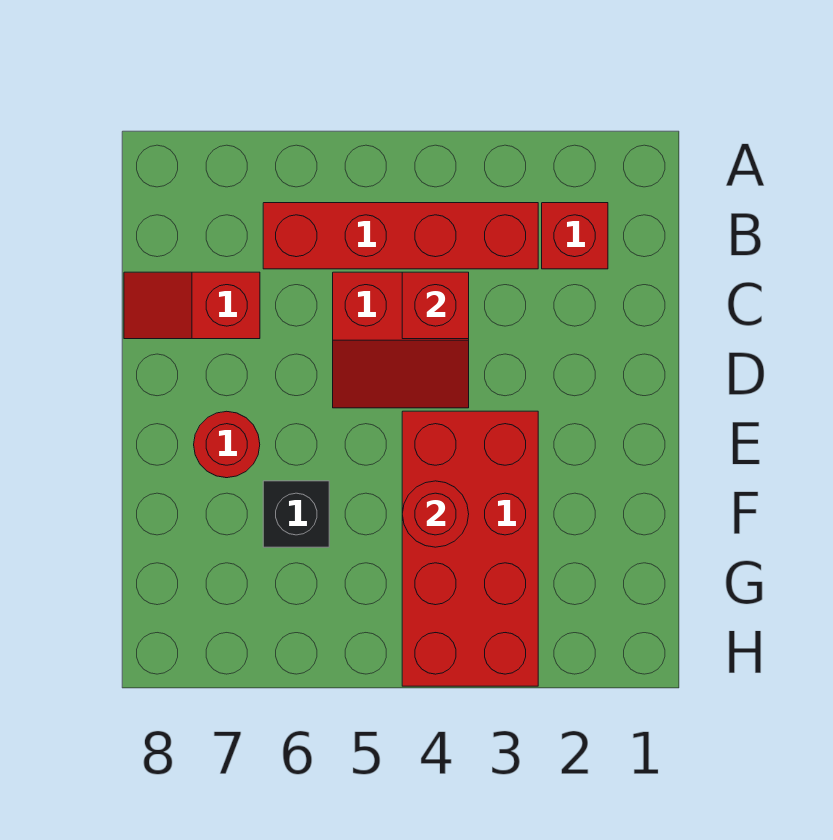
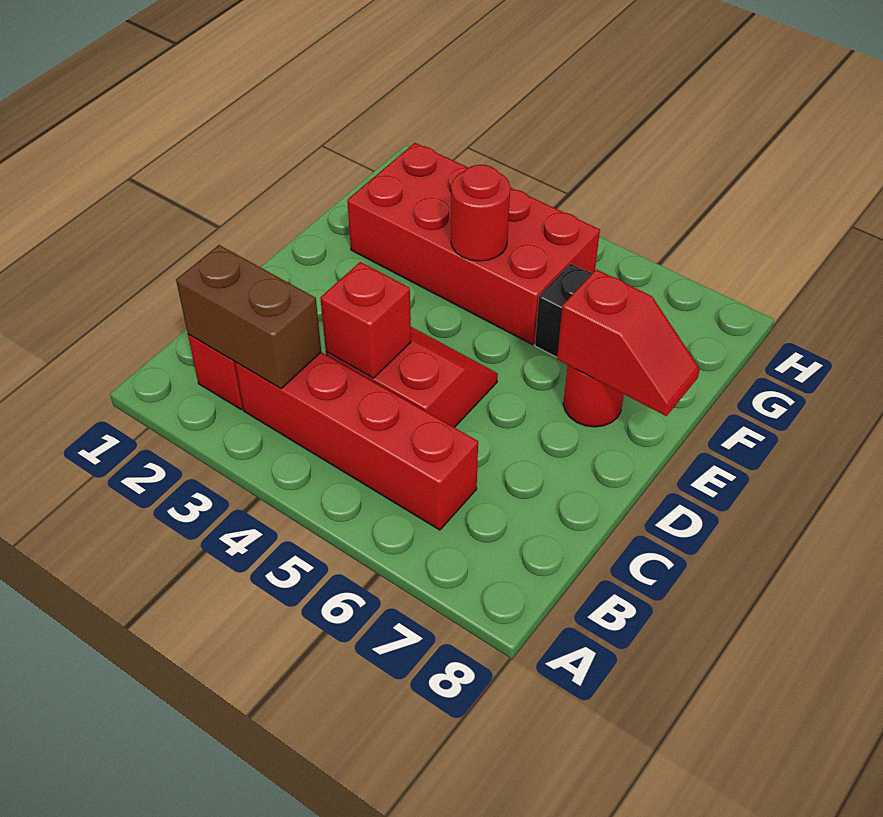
none -> brown brick B2:B3 level 2
red slope C7:C8 level 1 top 7 -> red slope E7:E8 level 2 top 7
red brick E3:H4 level 1 -> red brick F2:G5 level 1

